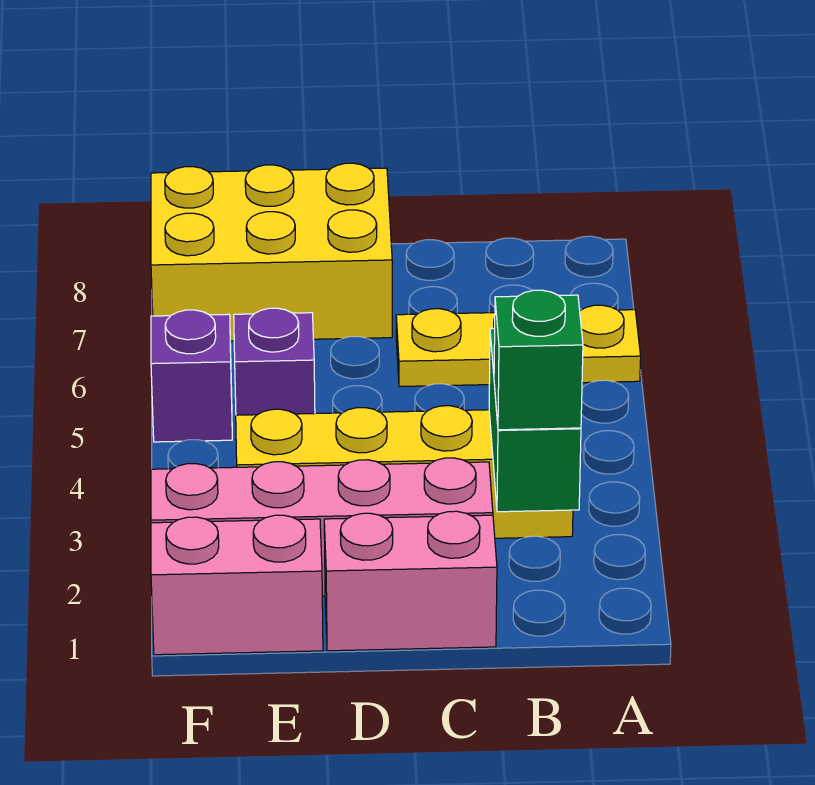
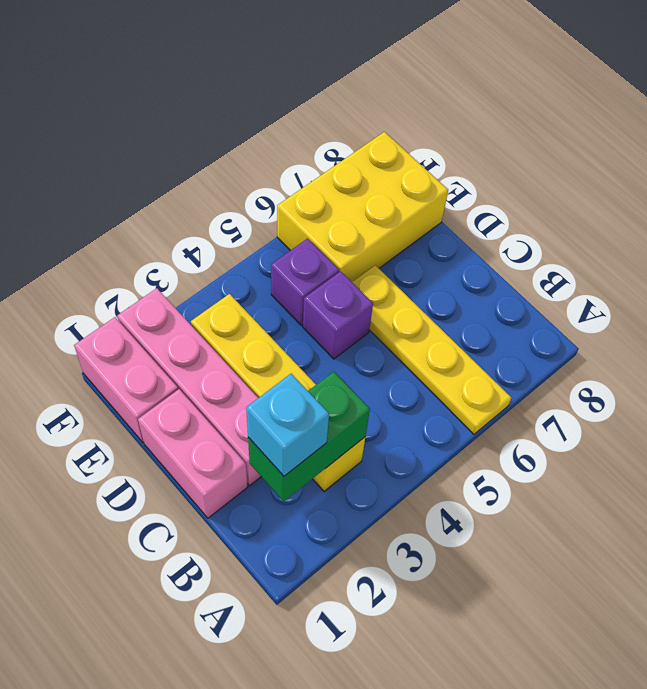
yellow plate A6:C6 level 1 -> yellow plate A6:D6 level 1
green brick B2 level 3 -> cyan brick B2 level 3
yellow brick D7:F8 level 1 -> yellow brick E6:F8 level 1
purple brick F5 level 1 -> purple brick D5 level 1

